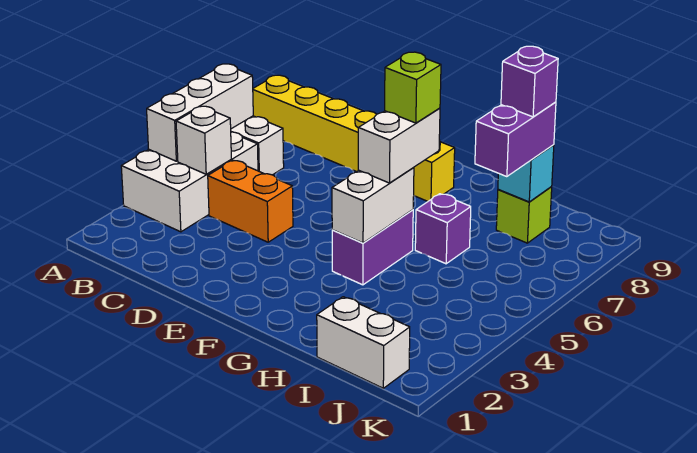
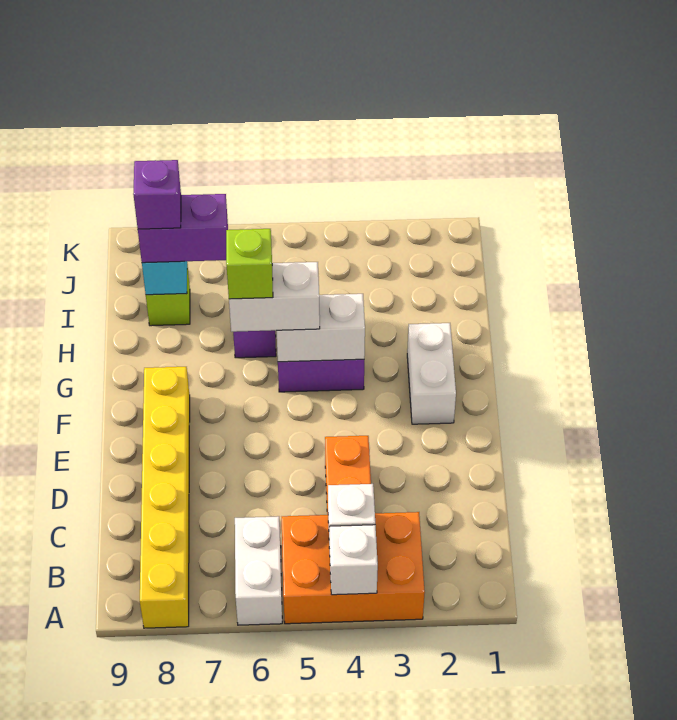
white brick A3:B5 level 1 -> orange brick A3:B5 level 1
white brick A4:A6 level 2 -> white brick A4 level 2
white brick I1:J1 level 1 -> white brick F2:G2 level 1

